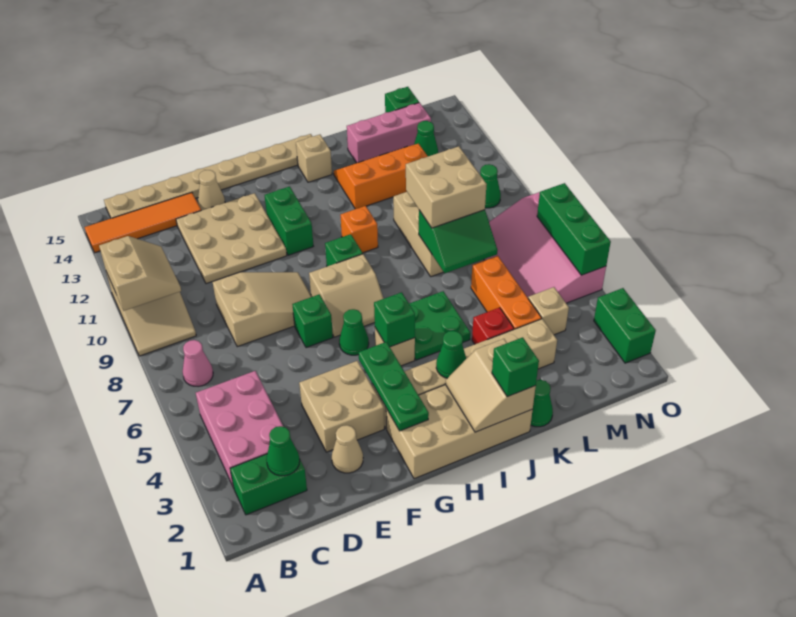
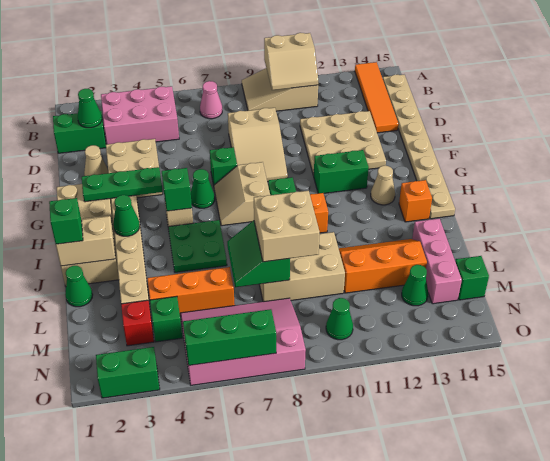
green brick B2:C2 level 1 -> green brick C1:C2 level 1
tan cone E14 level 1 -> tan cone H13 level 1
tan brick I14 level 1 -> orange brick I14 level 1
orange slope J12:L13 level 1 top 12 -> orange slope K11:L13 level 1 top L
red brick K4 level 1 -> red brick M3 level 1
tan brick M4 level 1 -> green brick M4 level 1

